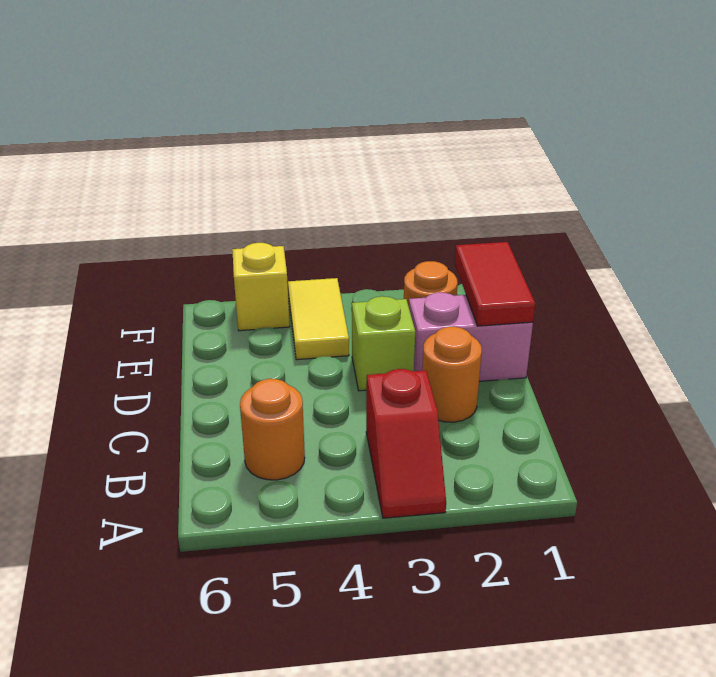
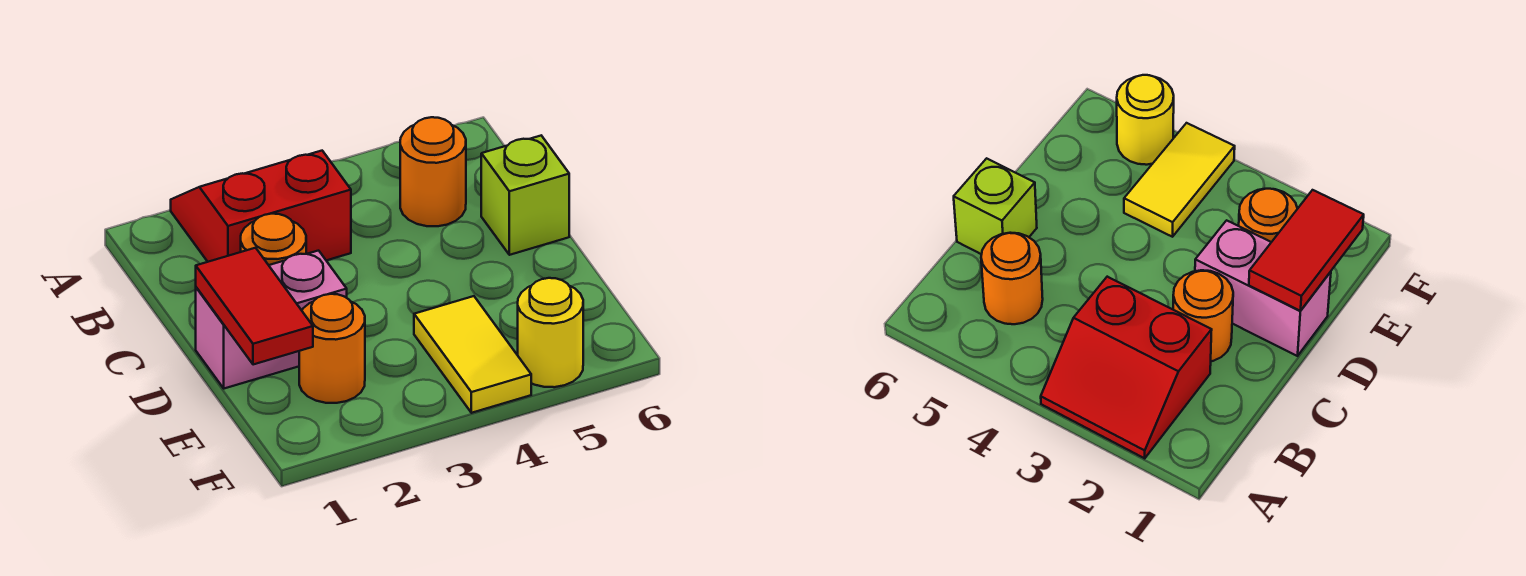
red slope A3:B3 level 1 top B -> red slope A2:B3 level 1 top B
lime brick D3 level 1 -> lime brick C6 level 1
yellow brick F5 level 1 -> yellow round brick F5 level 1

